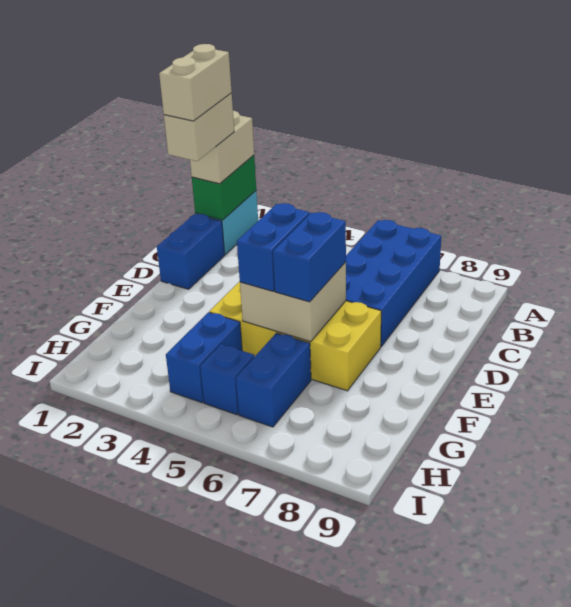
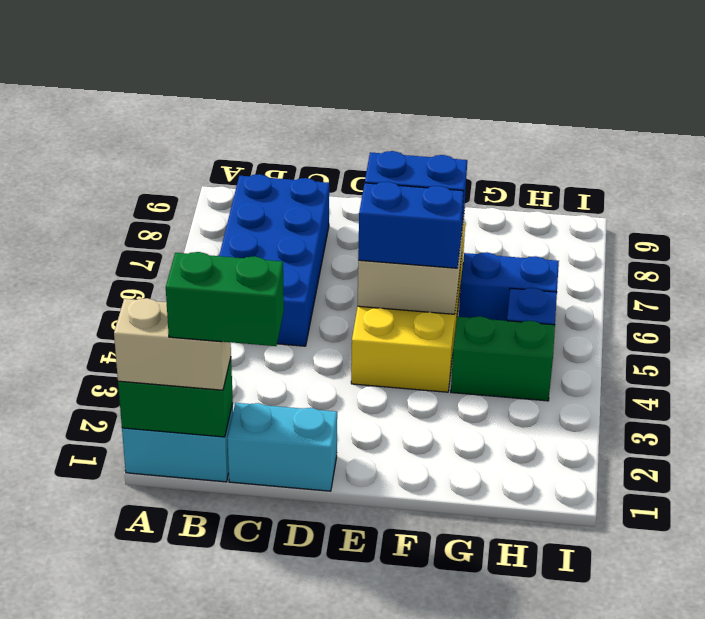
blue brick A6:D7 level 1 -> blue brick B5:C8 level 1
tan brick B1:C1 level 4 -> green brick B1:C1 level 4
tan brick B1:C1 level 5 -> none
blue brick C1:D1 level 1 -> cyan brick C1:D1 level 1
blue brick G4:H4 level 1 -> green brick G4:H4 level 1

